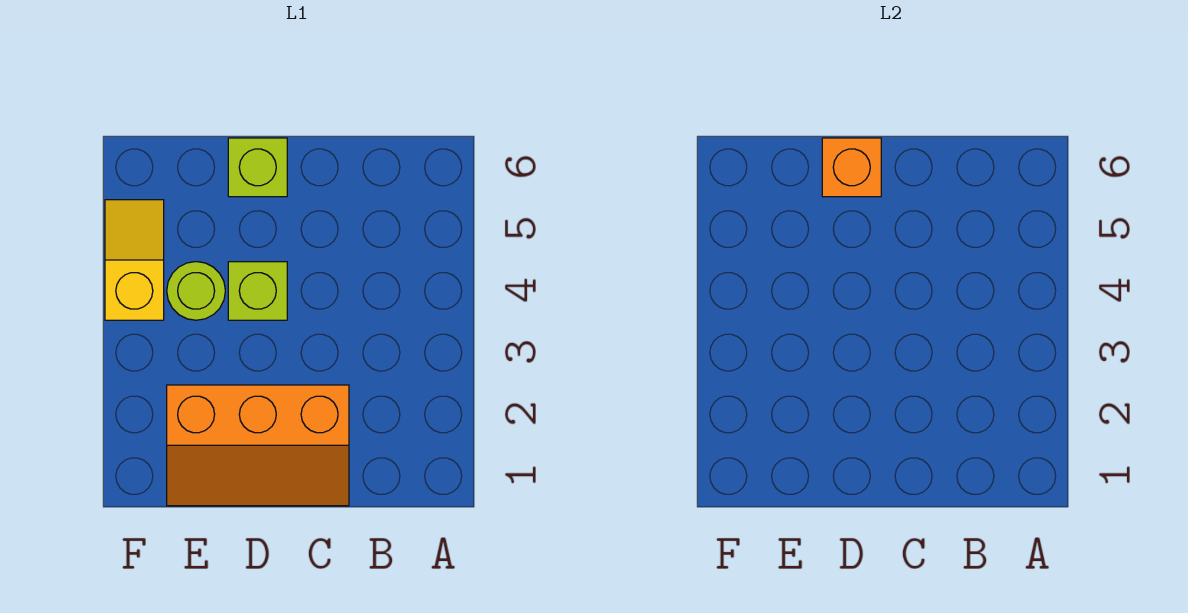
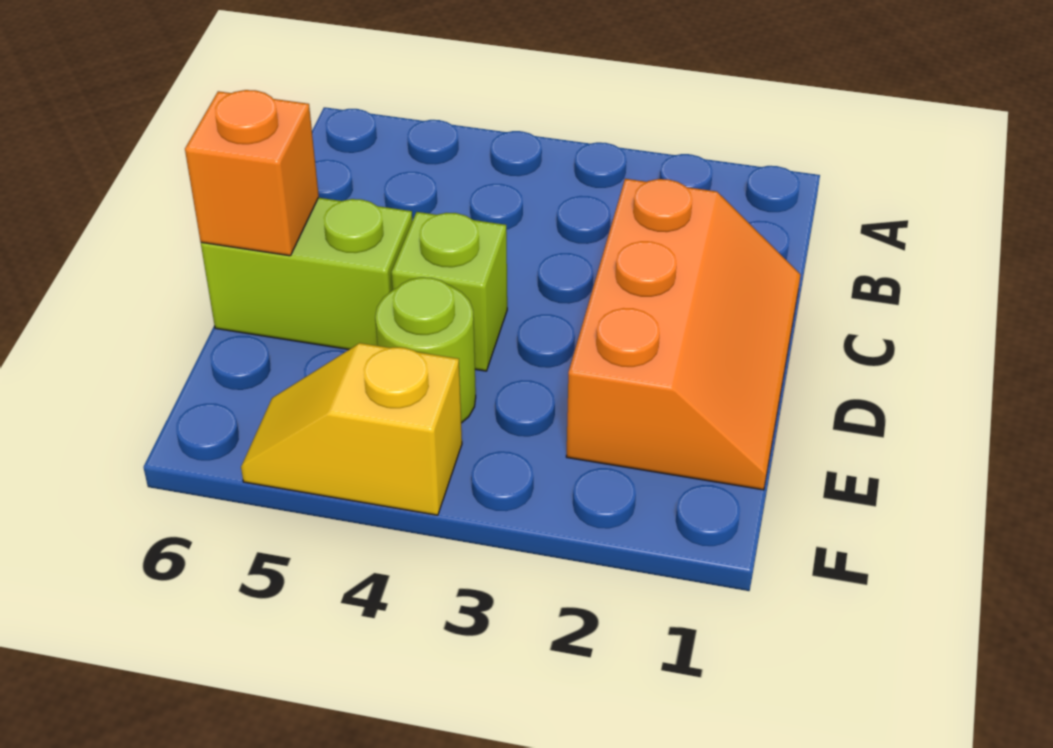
lime brick D6 level 1 -> lime brick D5:D6 level 1

